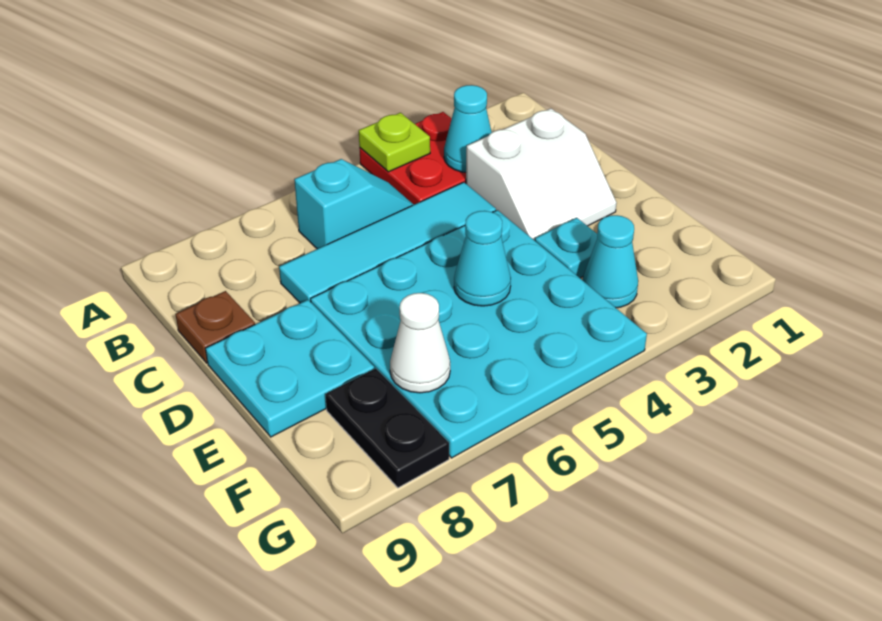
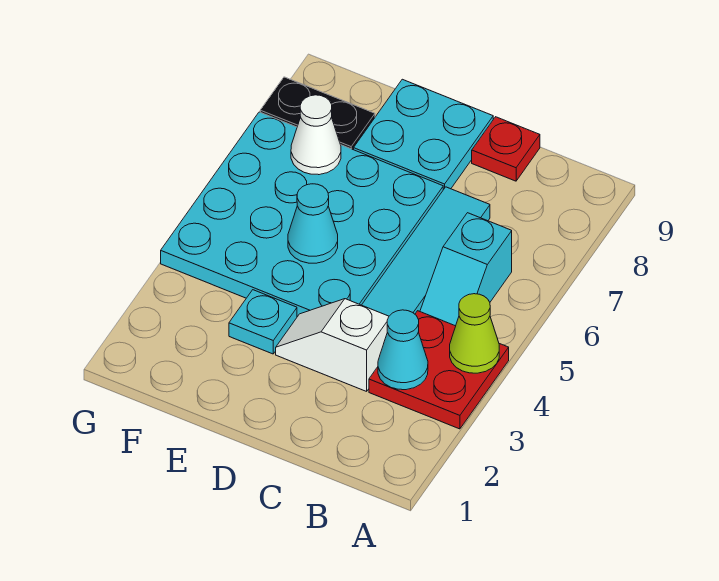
lime plate A4 level 2 -> lime cone A4 level 2
white slope C2:D3 level 1 top C -> white slope C3:D3 level 1 top C
brown plate C9 level 1 -> red plate C9 level 1
cyan cone F3 level 1 -> none

